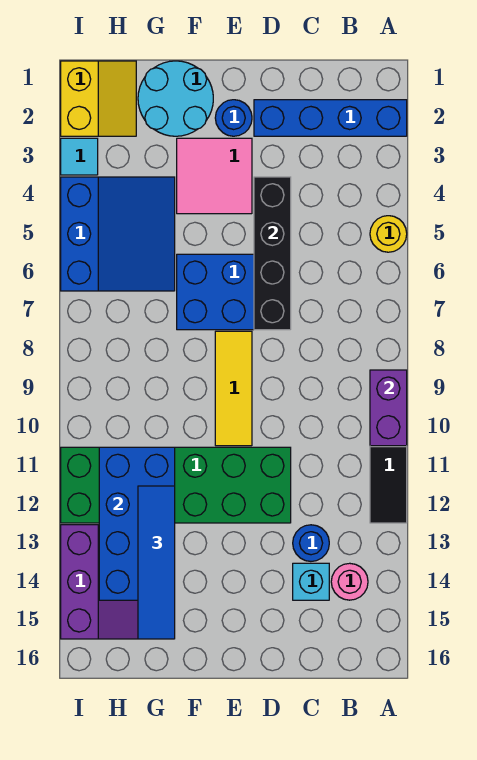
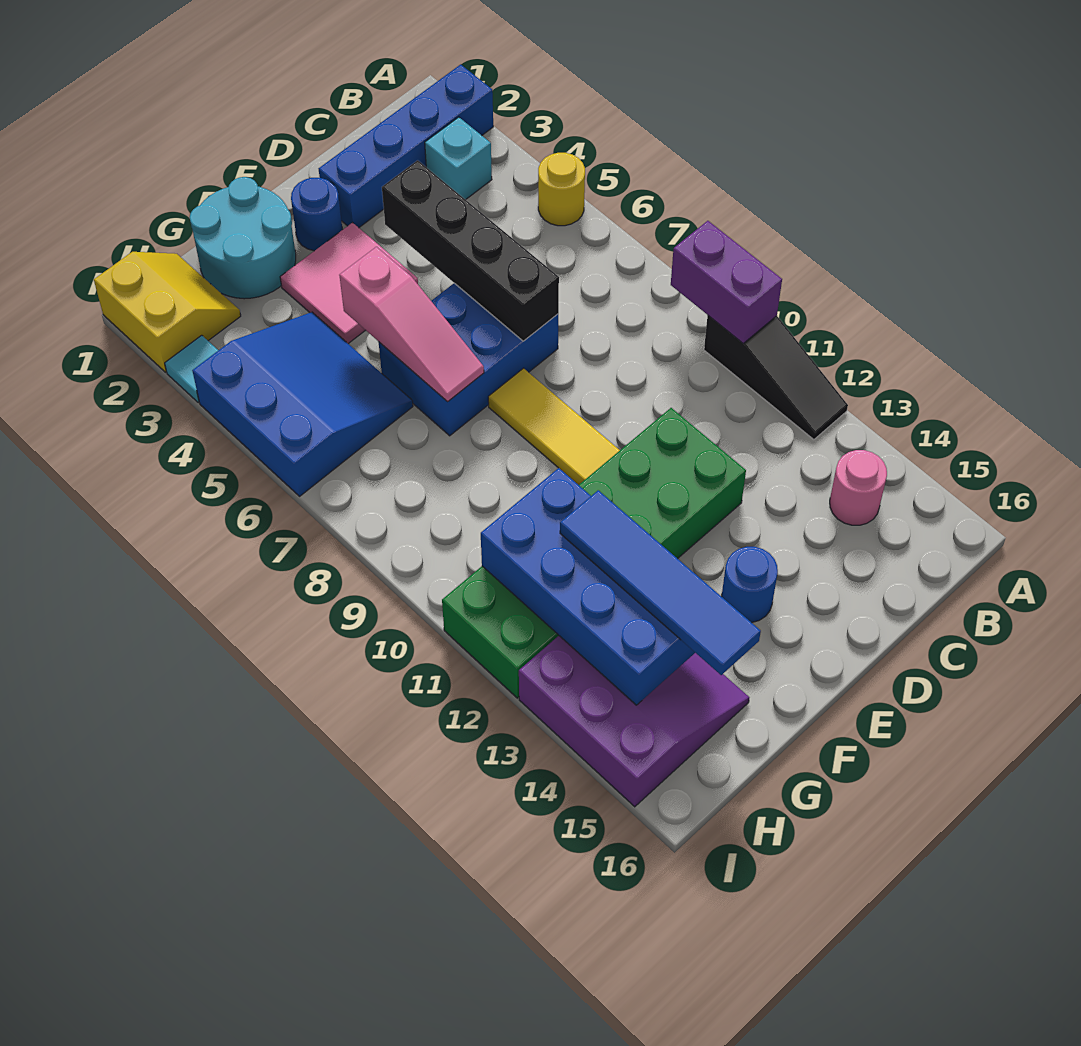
blue round brick C13 level 1 -> blue round brick E14 level 1
cyan brick C14 level 1 -> cyan brick B3 level 1
none -> pink slope F5:F7 level 2 top 5

